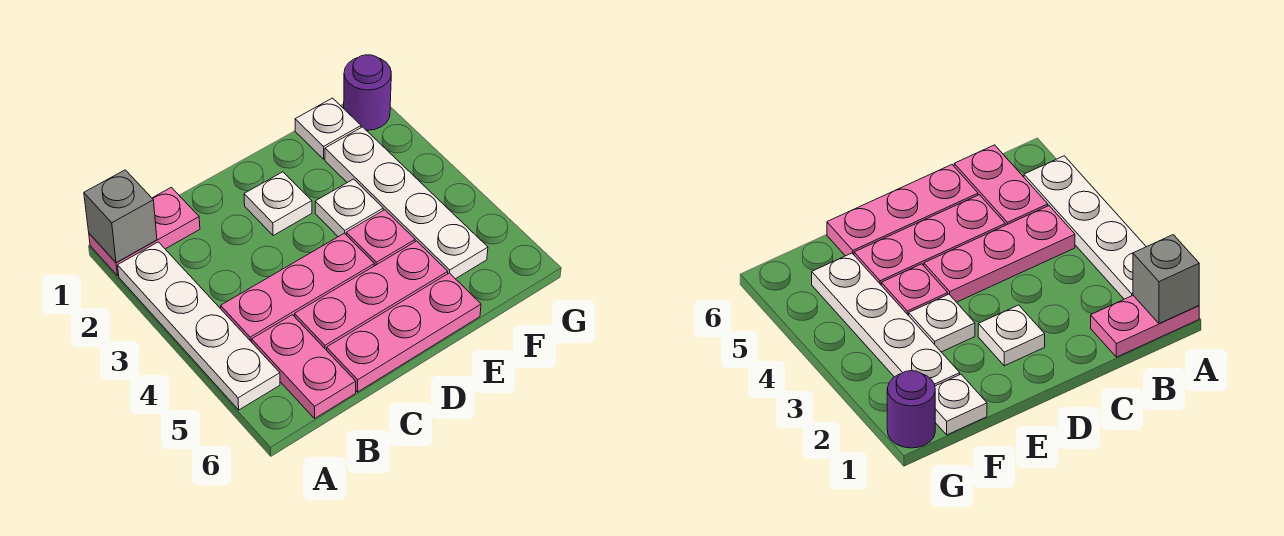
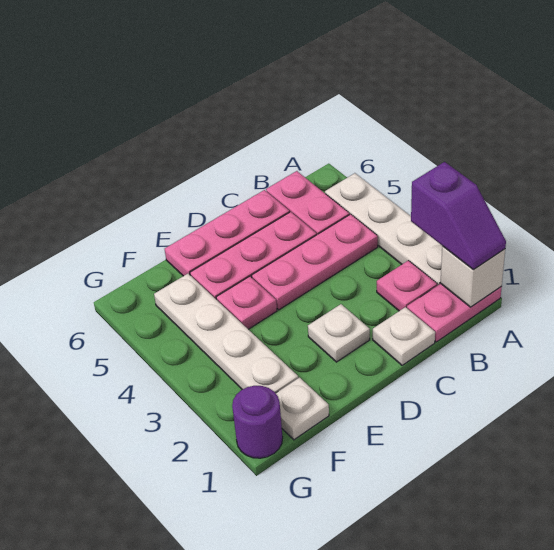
grey brick A1 level 2 -> white brick A1 level 2
none -> purple slope A1:A2 level 3 top 2
none -> pink plate B2 level 1
white plate E3 level 1 -> white plate C1 level 1

